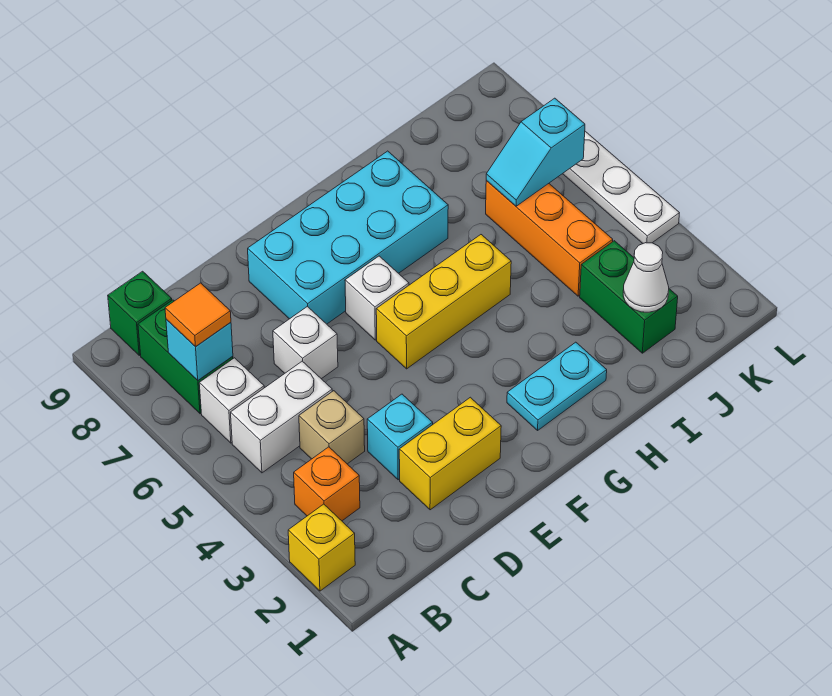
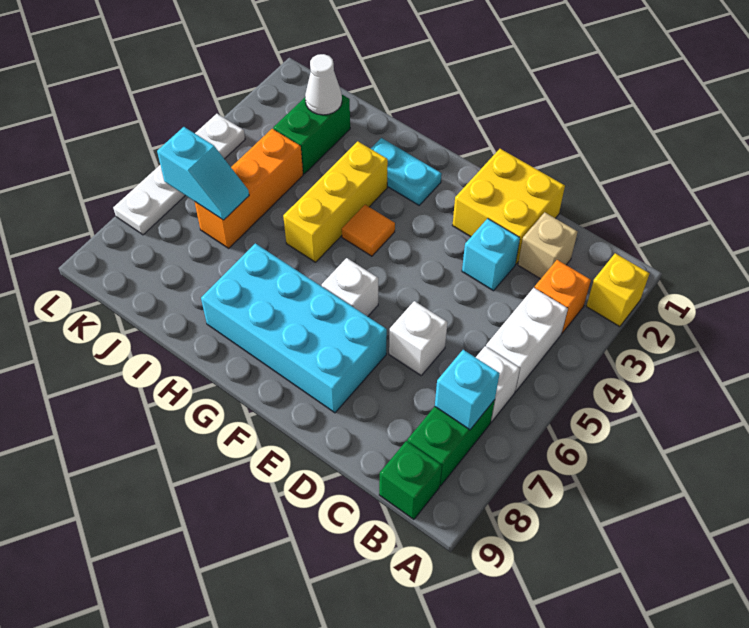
white brick B5:C5 level 1 -> white brick B4:B5 level 1
orange tile B7 level 3 -> orange tile G4 level 1
tan brick C4 level 1 -> tan brick C2 level 1
yellow brick D2:E2 level 1 -> yellow brick D1:E2 level 1
yellow brick F5:H5 level 1 -> yellow brick H3:H5 level 1

